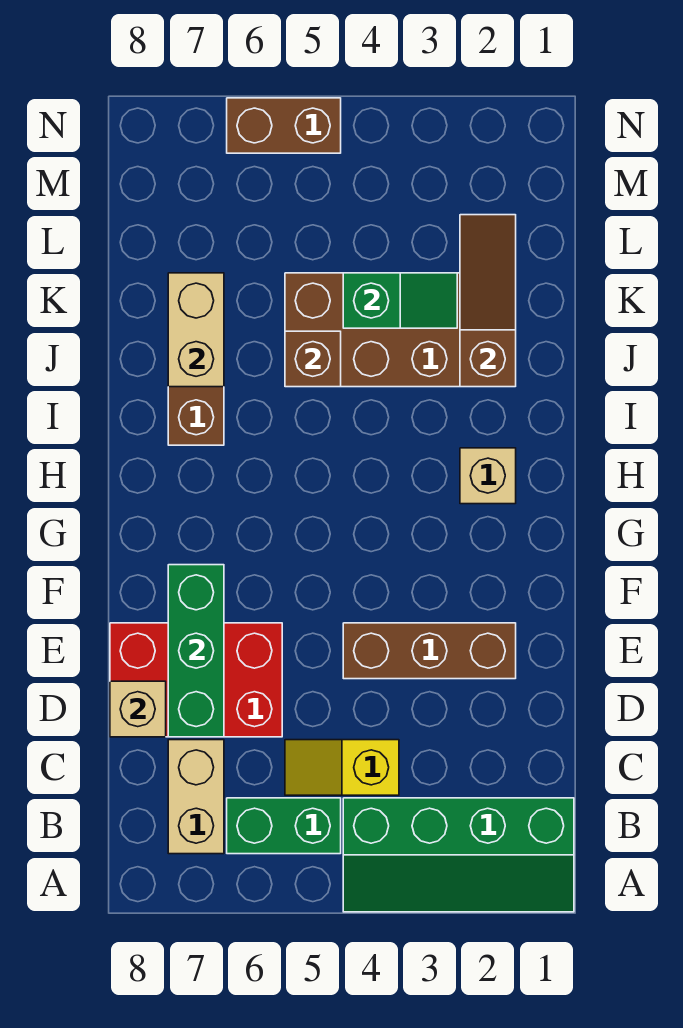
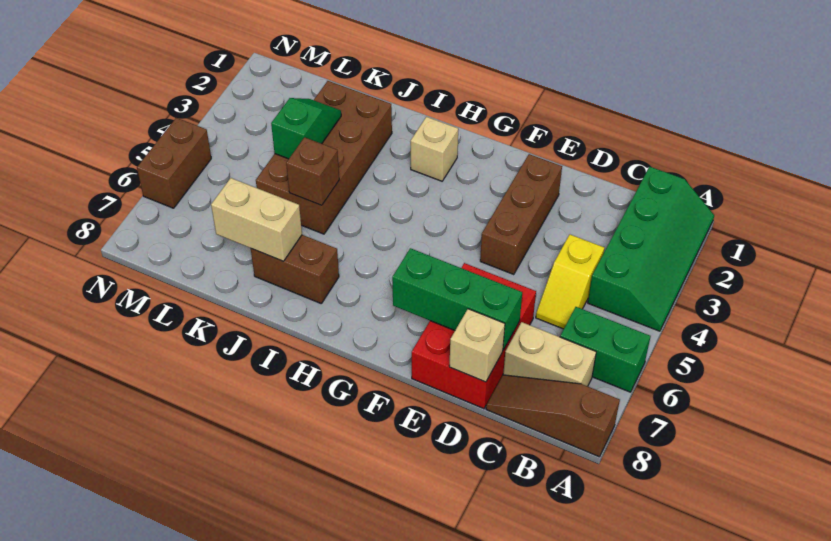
green brick B5:B6 level 1 -> green brick A6:B6 level 1
brown slope J2:L2 level 2 top J -> brown slope A8:C8 level 1 top A

